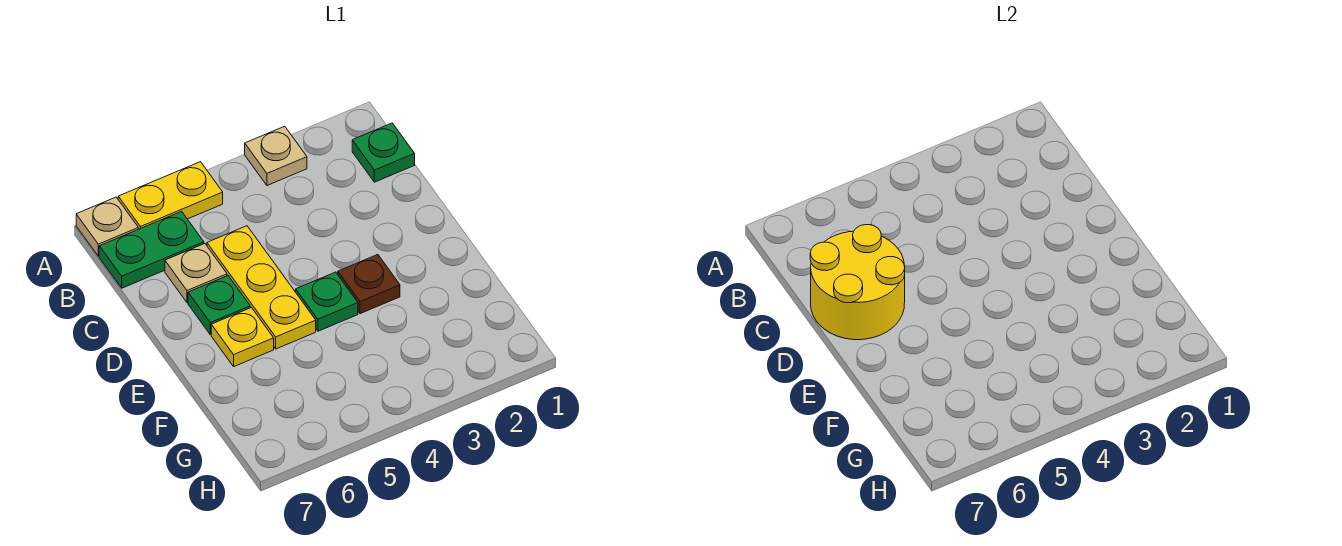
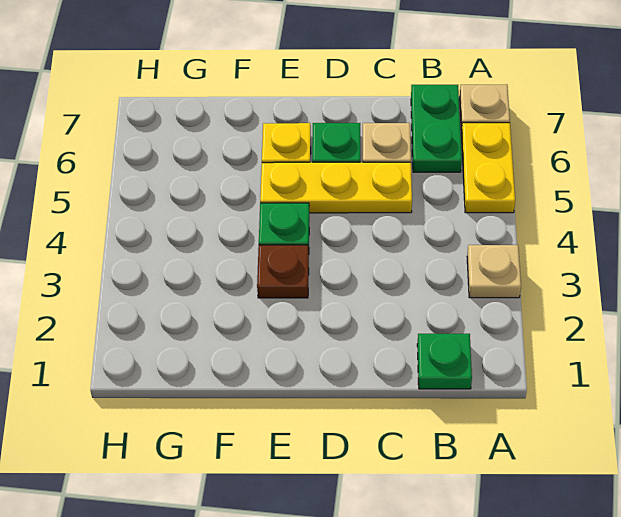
yellow round brick C6:D7 level 2 -> none

